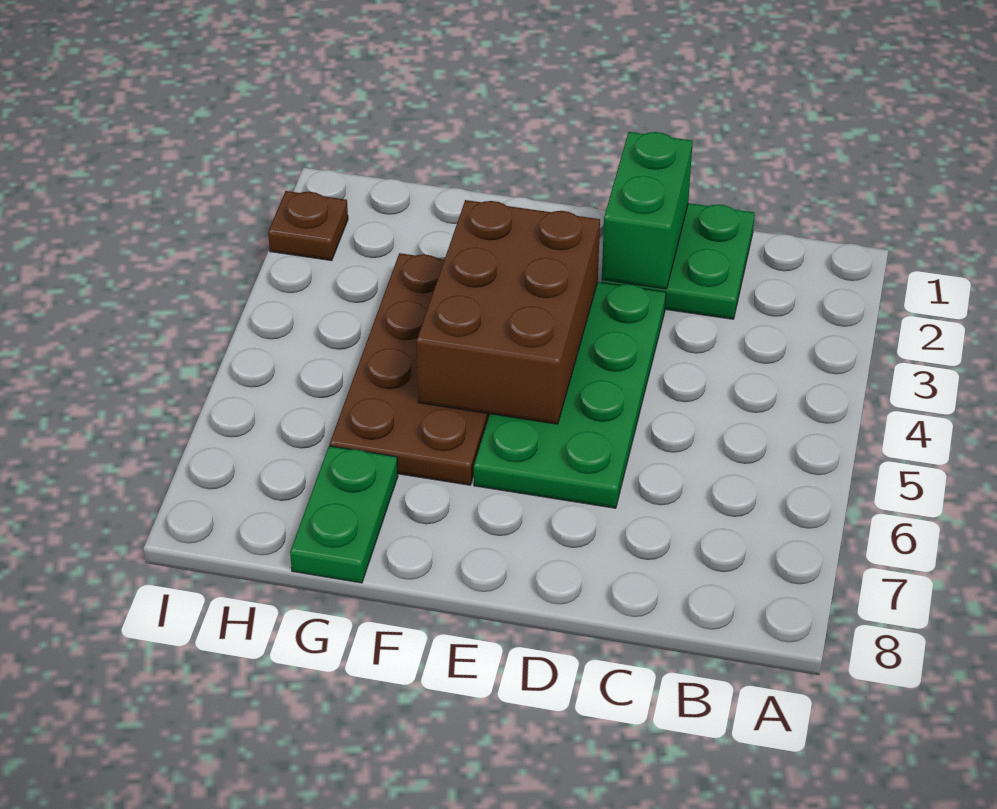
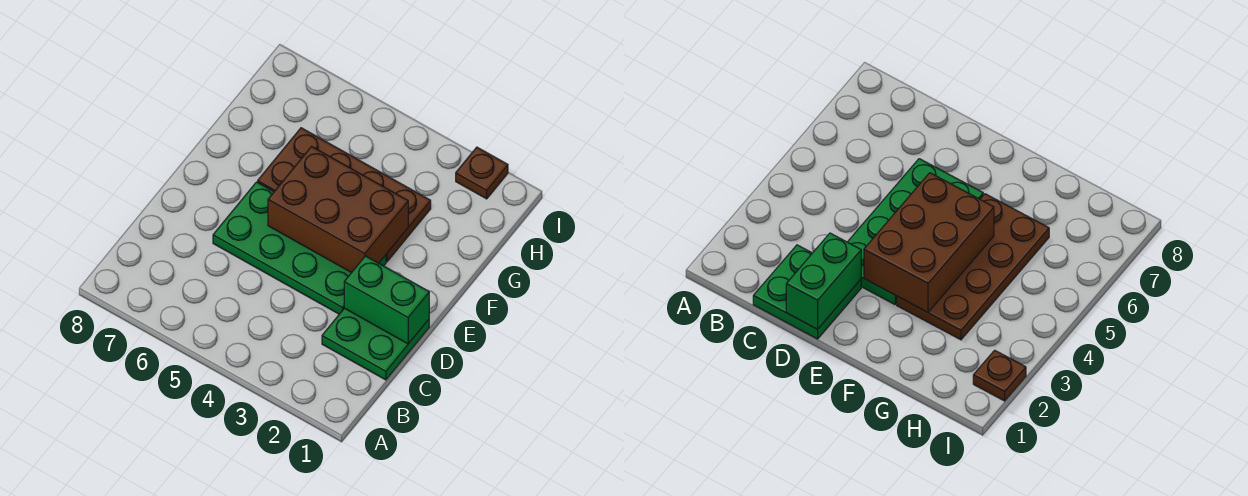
green plate G7:G8 level 1 -> none

